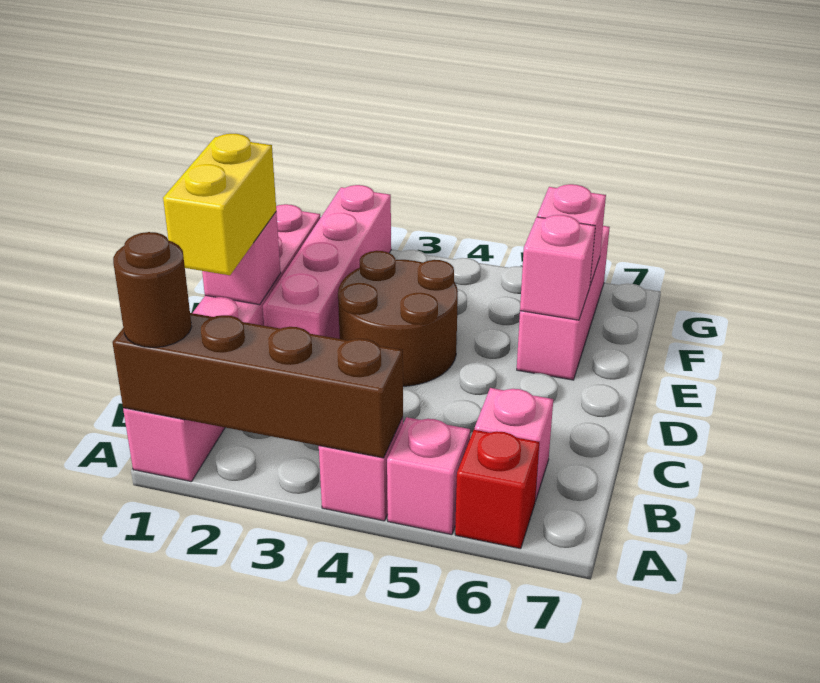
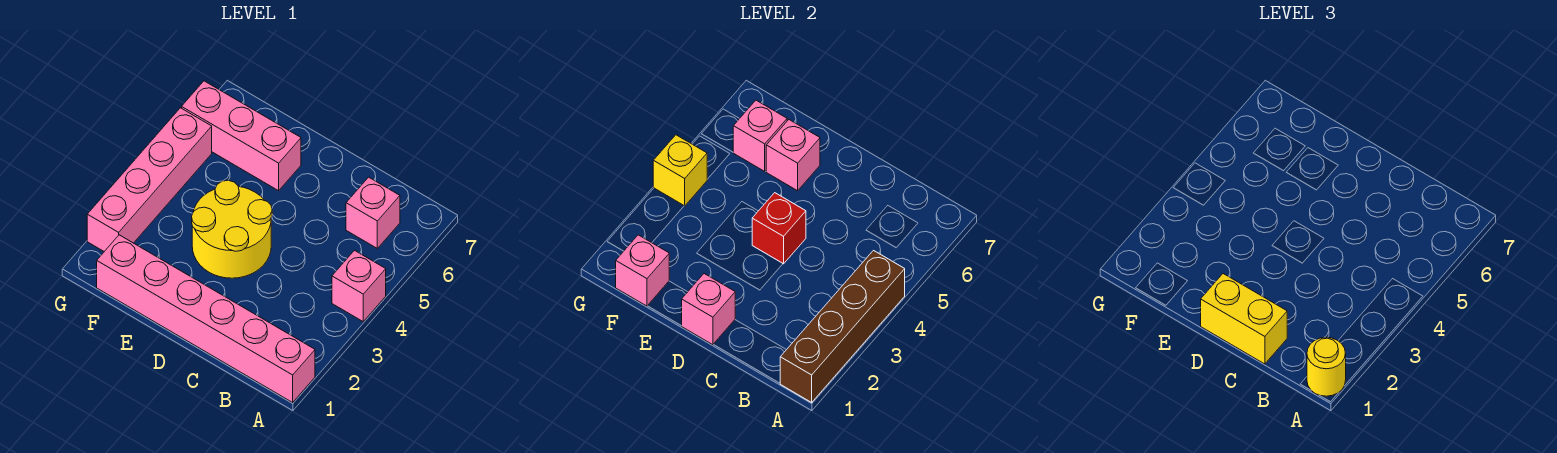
brown round brick A1 level 3 -> yellow round brick A1 level 3
pink brick A5 level 1 -> pink brick F1 level 2
red brick A6 level 1 -> red brick D4 level 2
pink brick D2:G2 level 1 -> pink brick G2:G5 level 1
brown round brick D3:E4 level 1 -> yellow round brick D3:E4 level 1
none -> yellow brick G4 level 2

